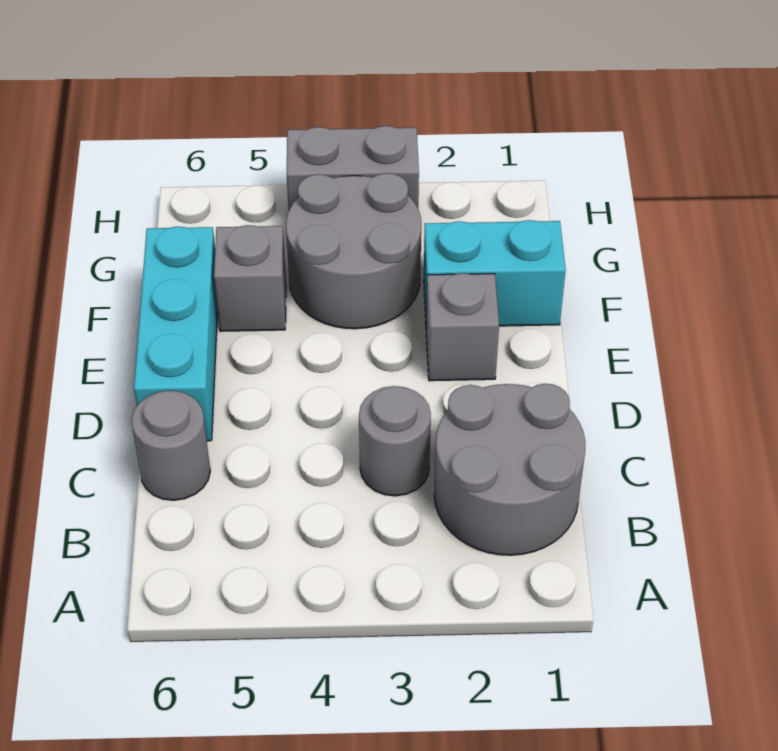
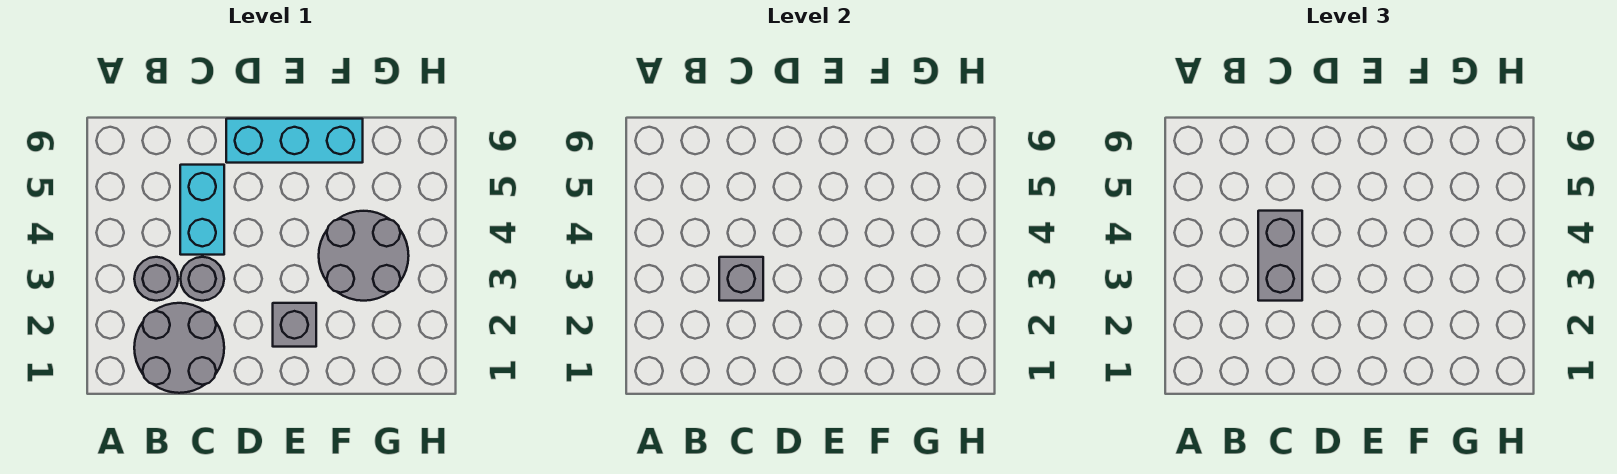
grey round brick C6 level 1 -> grey round brick B3 level 1
cyan brick F1:F2 level 1 -> cyan brick C4:C5 level 1
grey brick F5 level 1 -> grey brick C3 level 2
grey brick H3:H4 level 1 -> grey brick C3:C4 level 3

